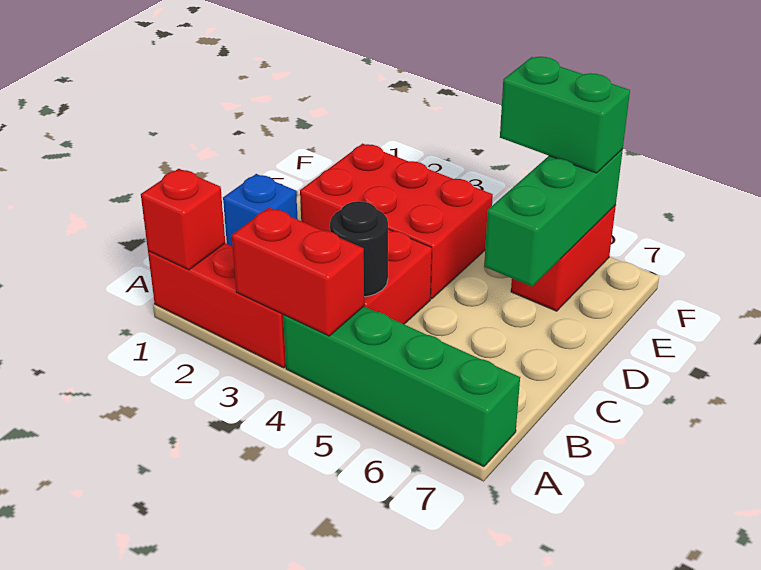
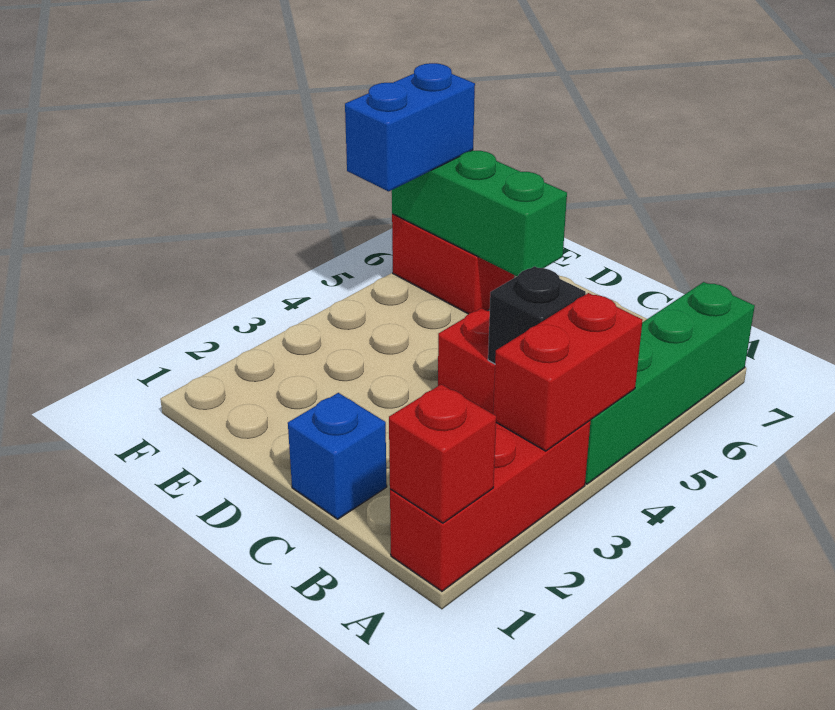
black round brick B4 level 2 -> black brick B4 level 2
red brick D2:E4 level 1 -> none
green brick F5:F6 level 3 -> blue brick F5:F6 level 3

